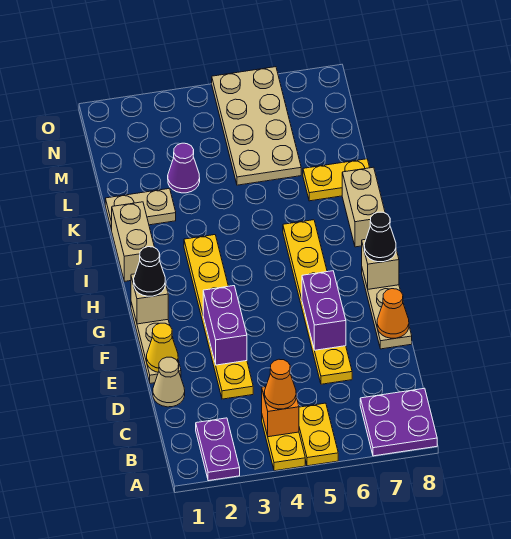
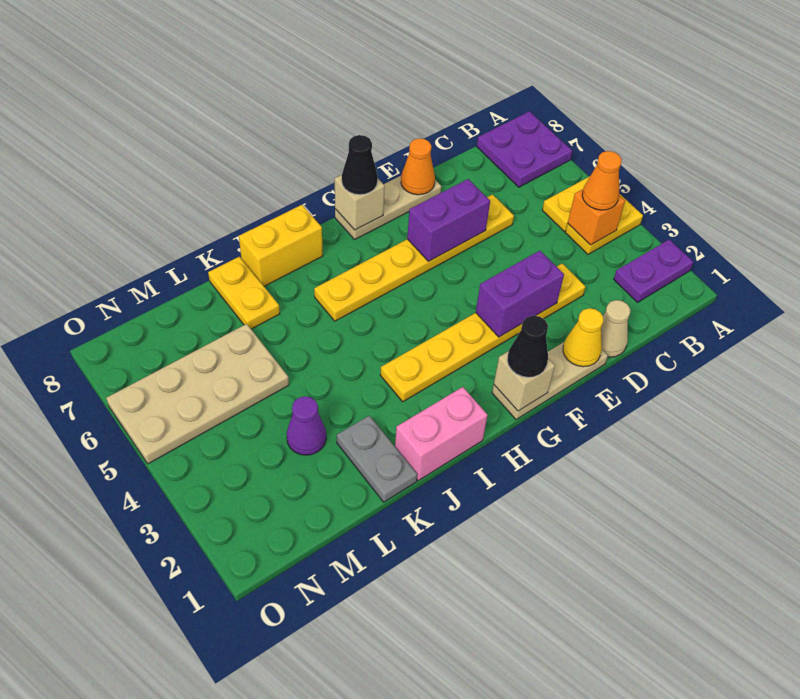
tan brick I1:J1 level 1 -> pink brick I1:J1 level 1
tan brick I8:J8 level 1 -> yellow brick I8:J8 level 1
tan plate K1:K2 level 1 -> grey plate K1:K2 level 1

